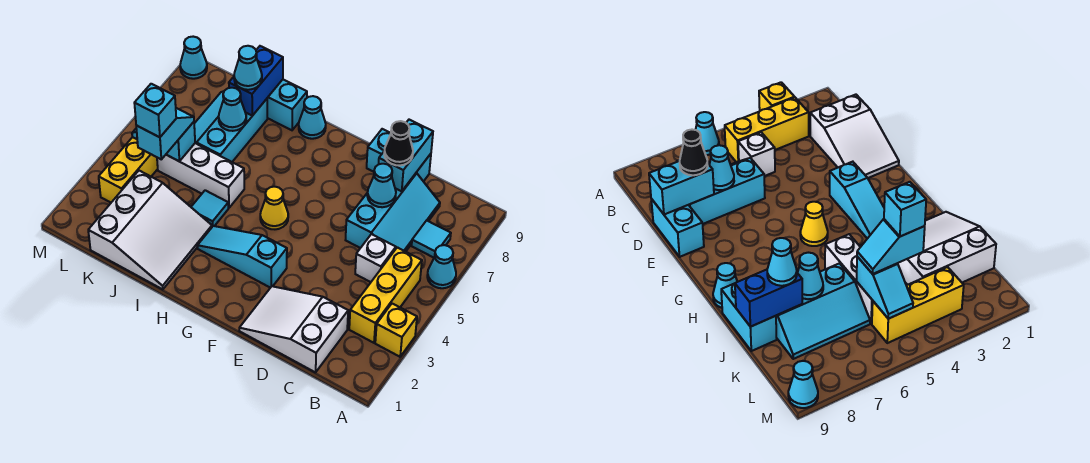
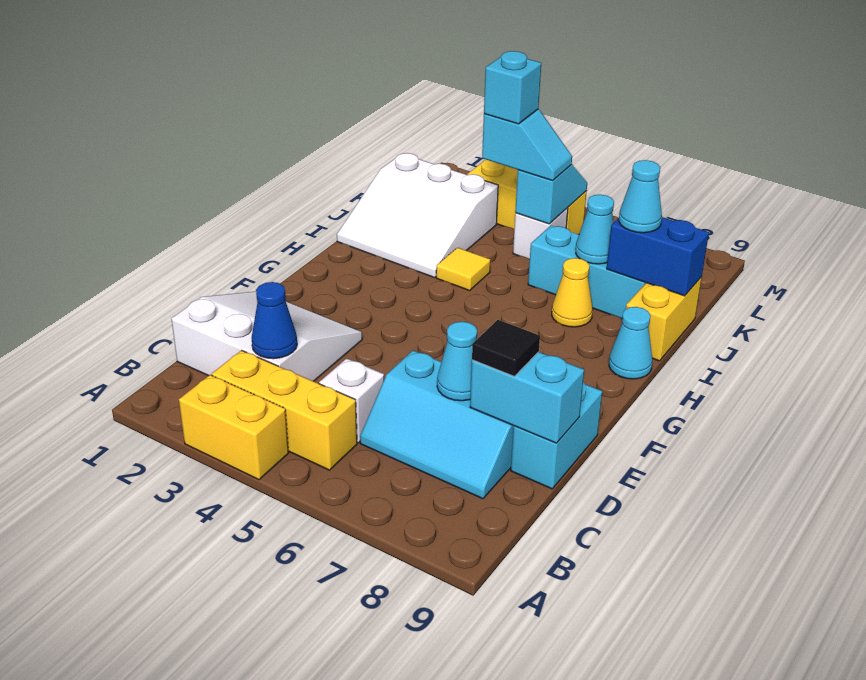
yellow brick A3 level 1 -> yellow brick A3:A4 level 1
cyan cone A6 level 1 -> none
cyan tile B7 level 1 -> none
white slope C1:E2 level 1 top C -> white slope C1:E3 level 1 top C
none -> blue cone C3 level 2
black cone D8 level 3 -> black tile D8 level 3
cyan slope F3:H3 level 1 top F -> none
yellow cone G5 level 1 -> yellow cone I7 level 1
cyan tile I4 level 1 -> yellow tile I4 level 1
white brick I5:K5 level 1 -> white brick K5 level 1
cyan brick I9:J9 level 1 -> yellow brick I9:J9 level 1
cyan cone M9 level 1 -> none

